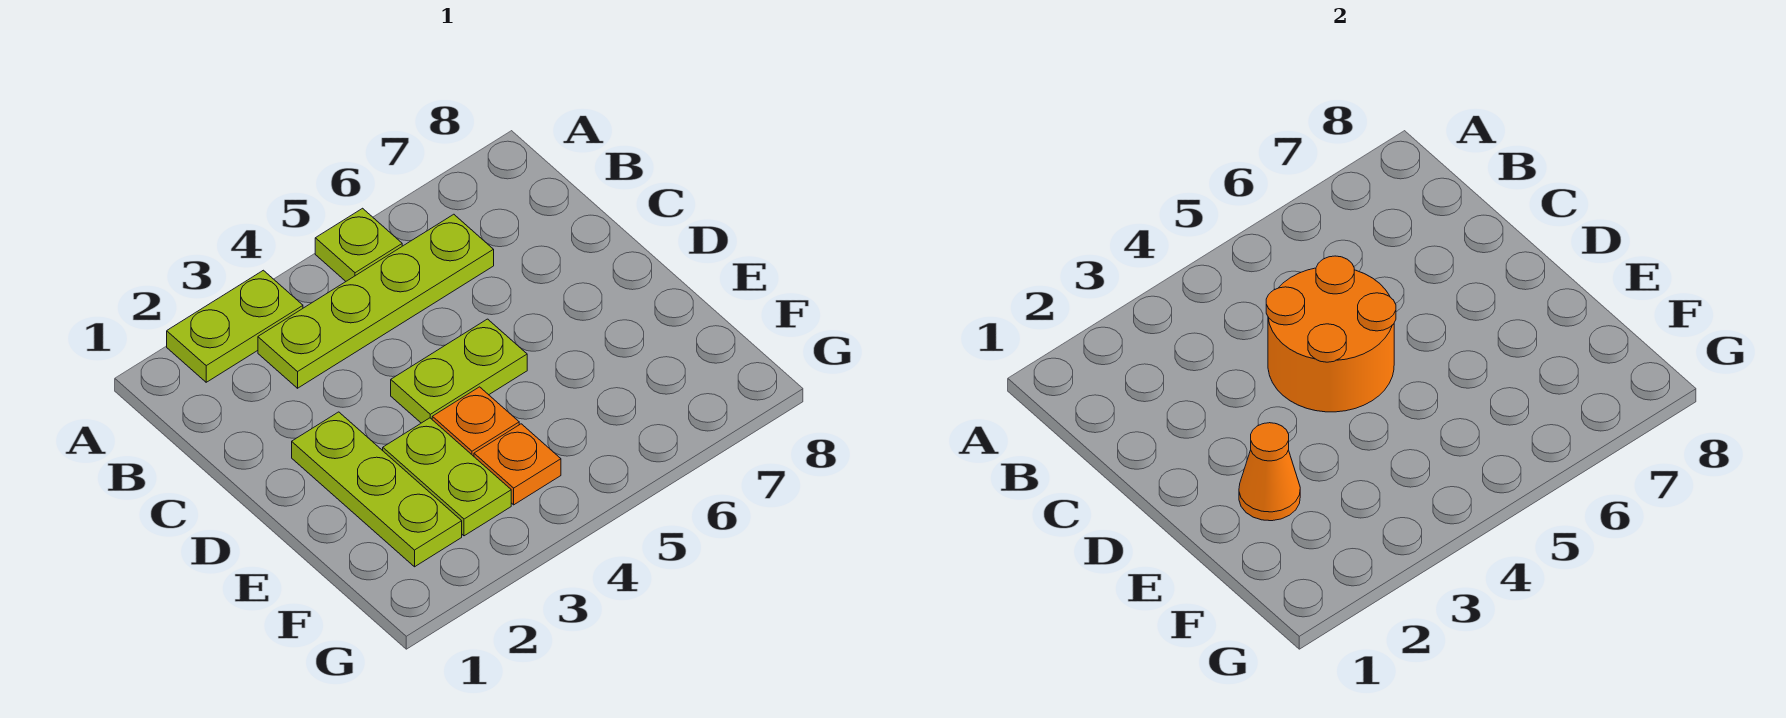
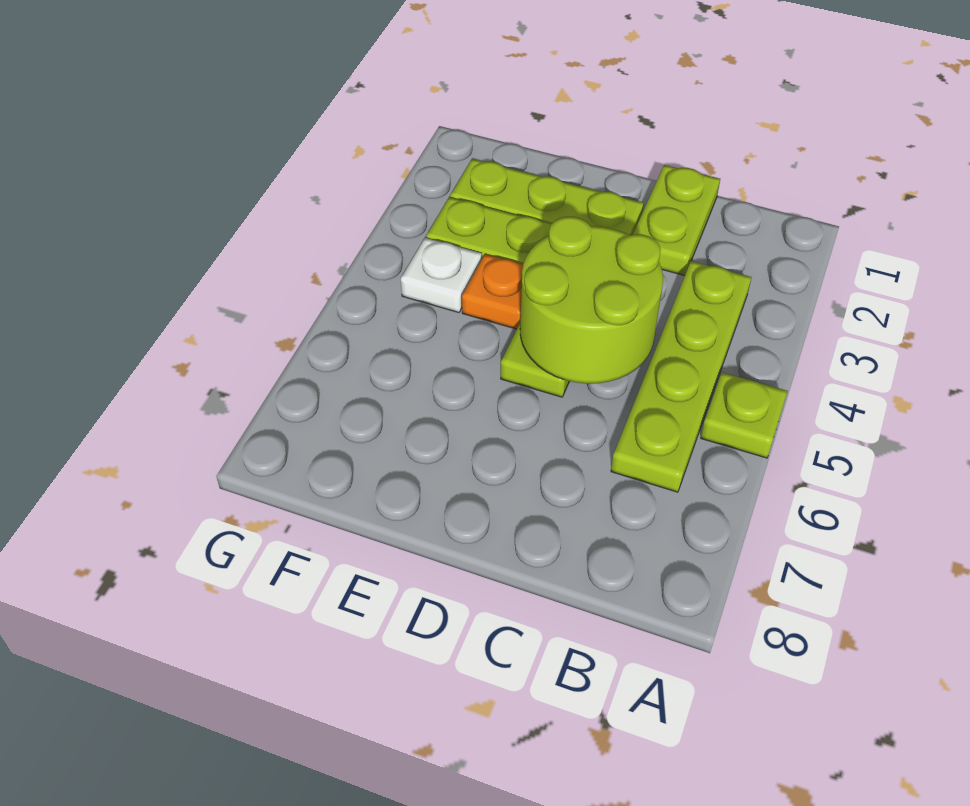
lime plate A2:A3 level 1 -> lime plate C1:C2 level 1
orange round brick C4:D5 level 2 -> lime round brick C4:D5 level 2
orange cone E2 level 2 -> none
orange plate F4 level 1 -> white plate F4 level 1

